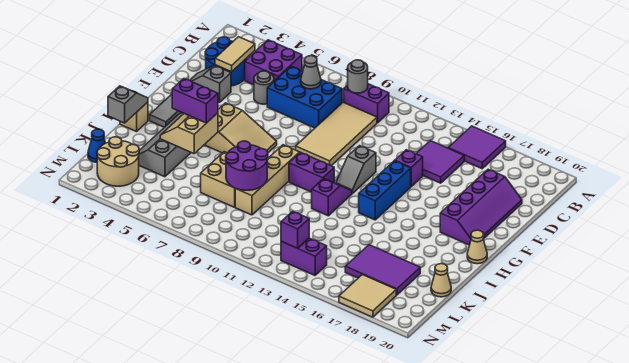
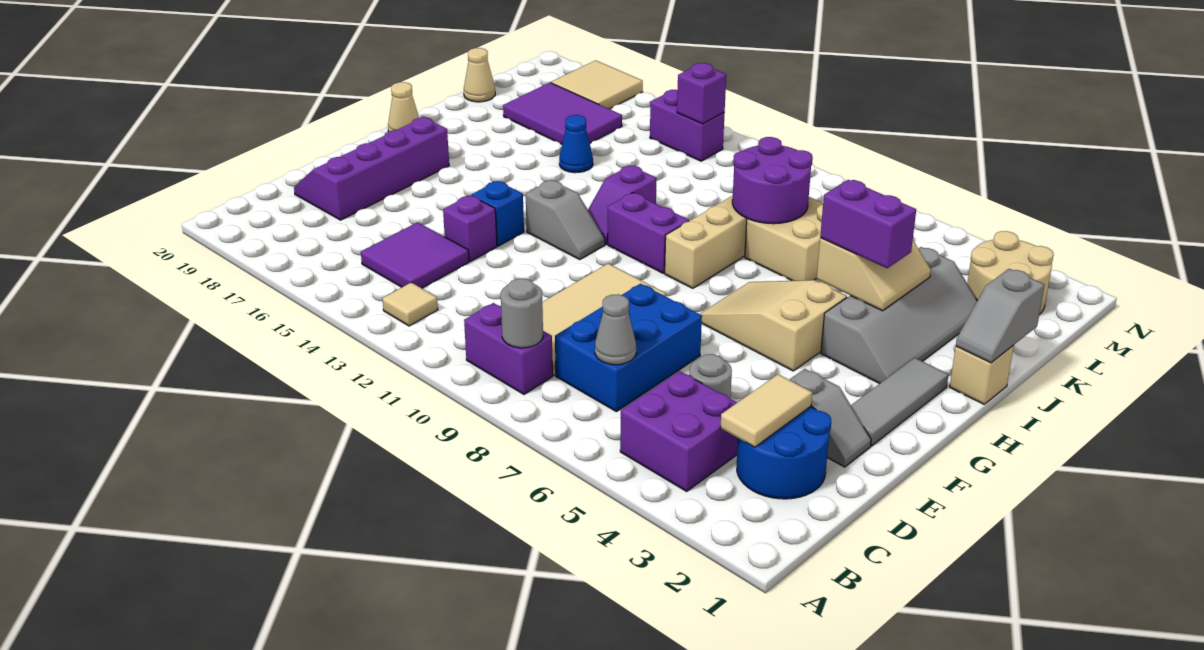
purple tile A15:B16 level 1 -> none
none -> tan tile B13 level 1
blue brick C6:D8 level 1 -> blue brick C7:E8 level 1
grey slope F12:G12 level 1 top F -> grey slope G12:G13 level 1 top 13
blue brick F14:H14 level 1 -> blue brick F14 level 1
blue cone L1 level 1 -> blue cone J15 level 1

